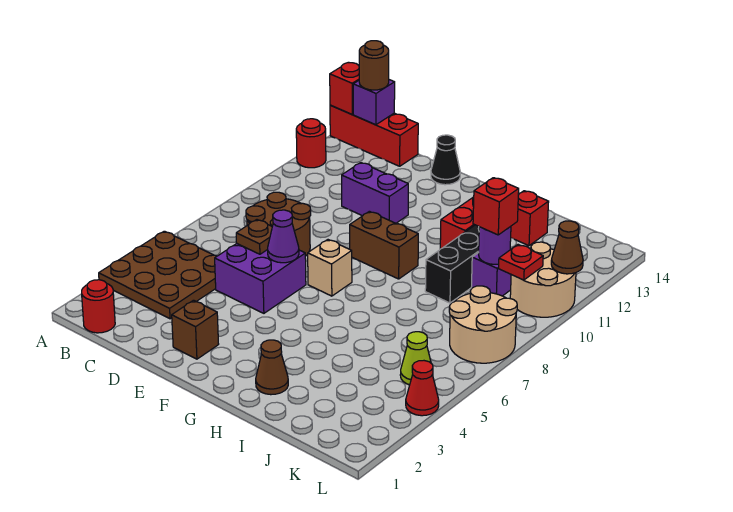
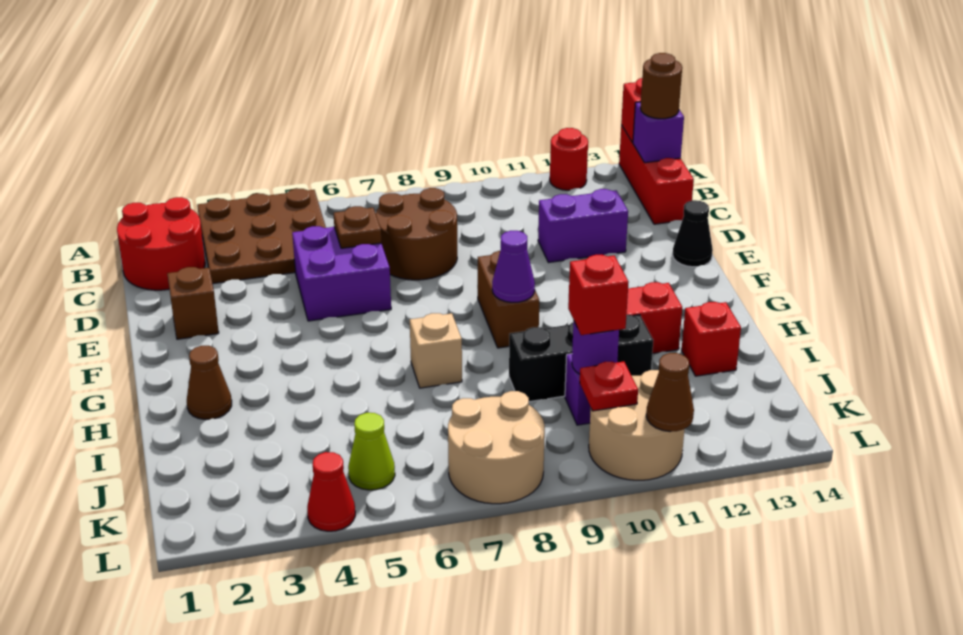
red round brick B1 level 1 -> red round brick B1:C2 level 1
purple brick D11:E11 level 1 -> purple brick D11:D12 level 1
purple cone E6 level 2 -> purple cone G9 level 2
tan brick F7 level 1 -> tan brick H7 level 1

